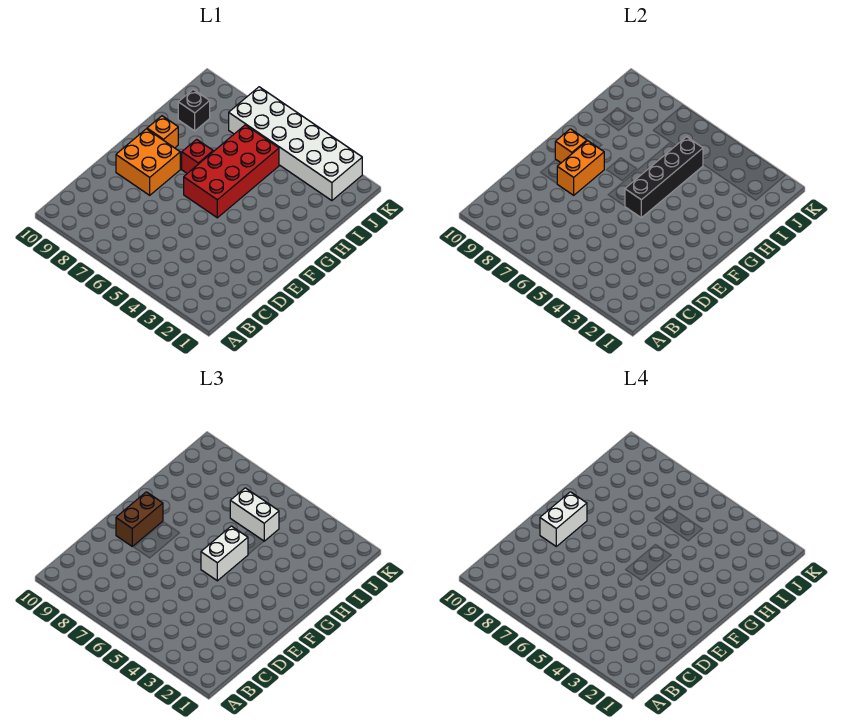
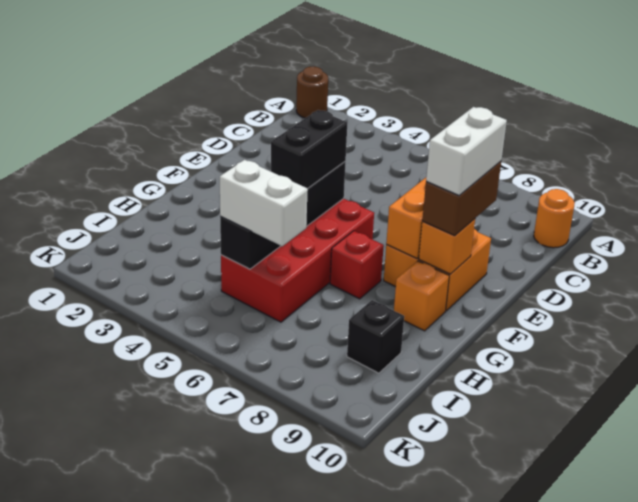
none -> brown round brick A1 level 1
none -> orange round brick B10 level 1
white brick F5:G5 level 3 -> black brick F5:G5 level 3
white brick J2:K7 level 1 -> none

